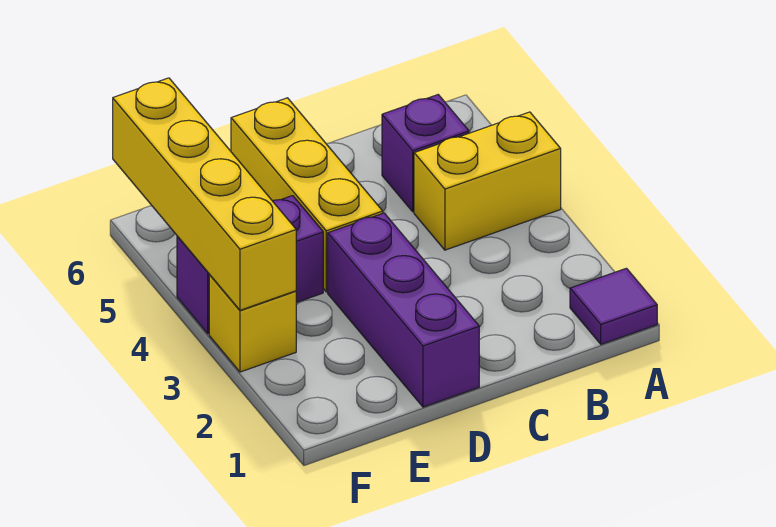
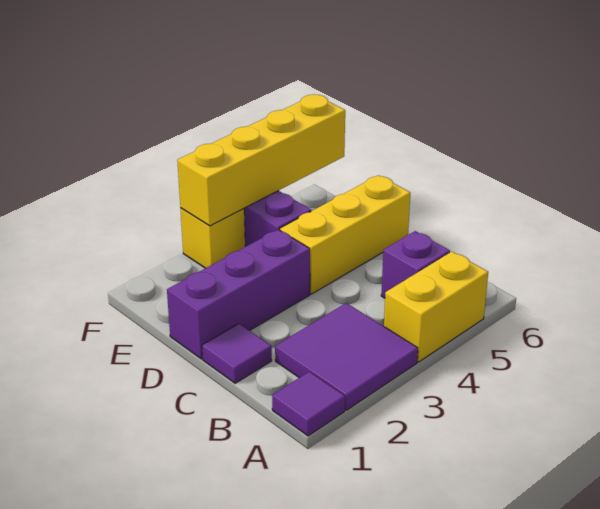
none -> purple tile A2:B3 level 1
yellow brick A4:B4 level 1 -> yellow brick A4:A5 level 1
none -> purple tile C1 level 1

